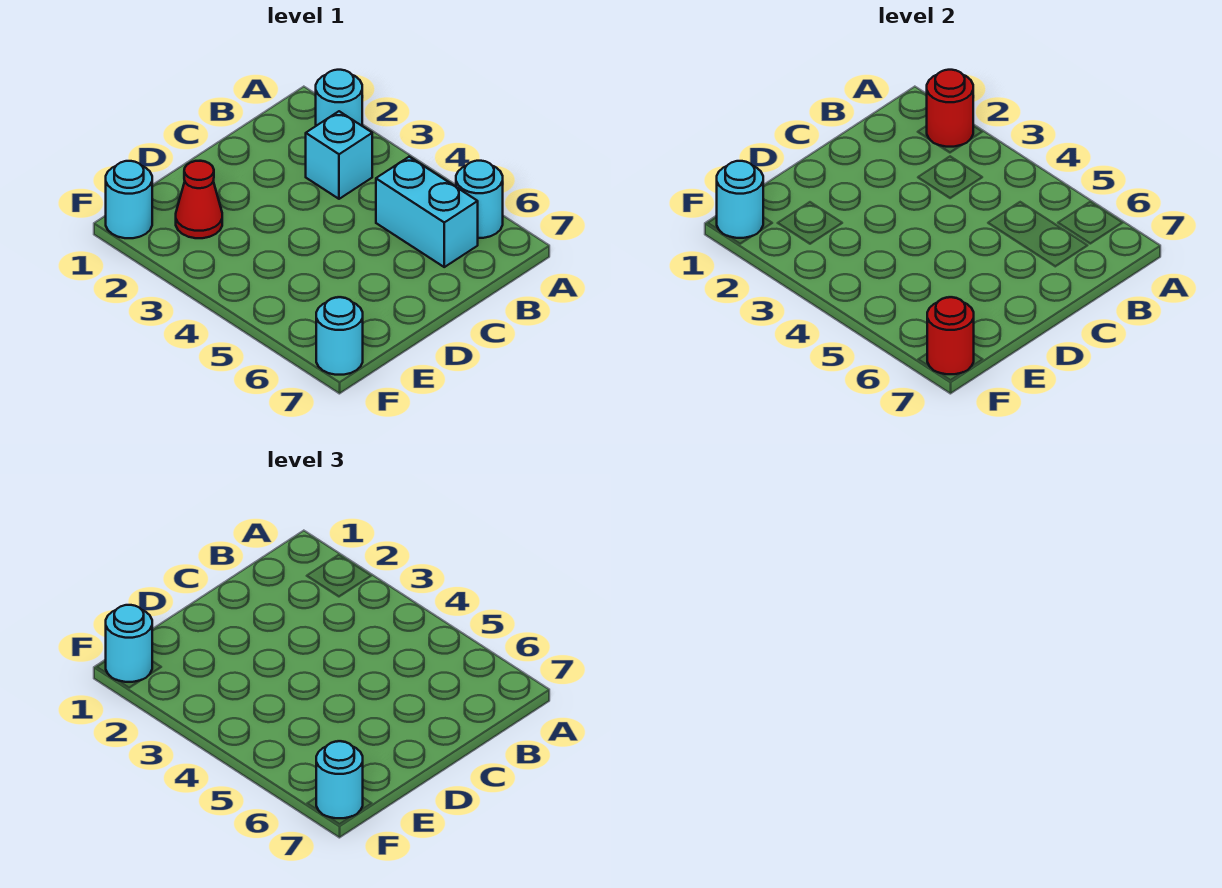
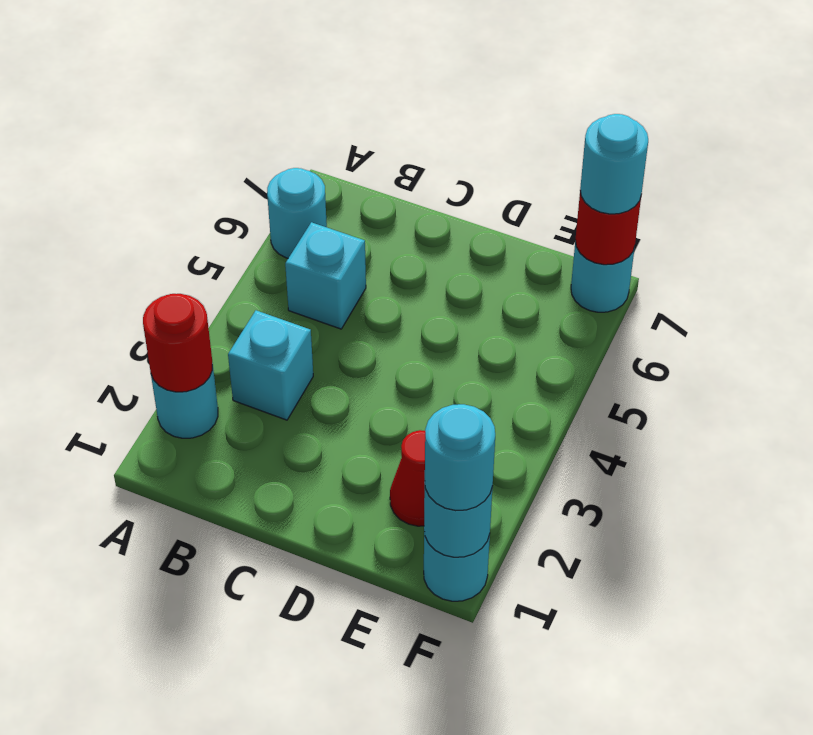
cyan brick B5:B6 level 1 -> cyan brick B5 level 1

